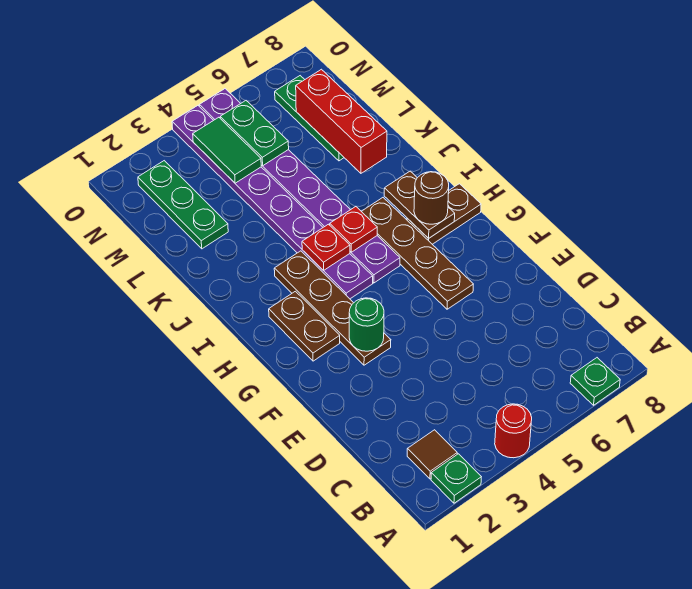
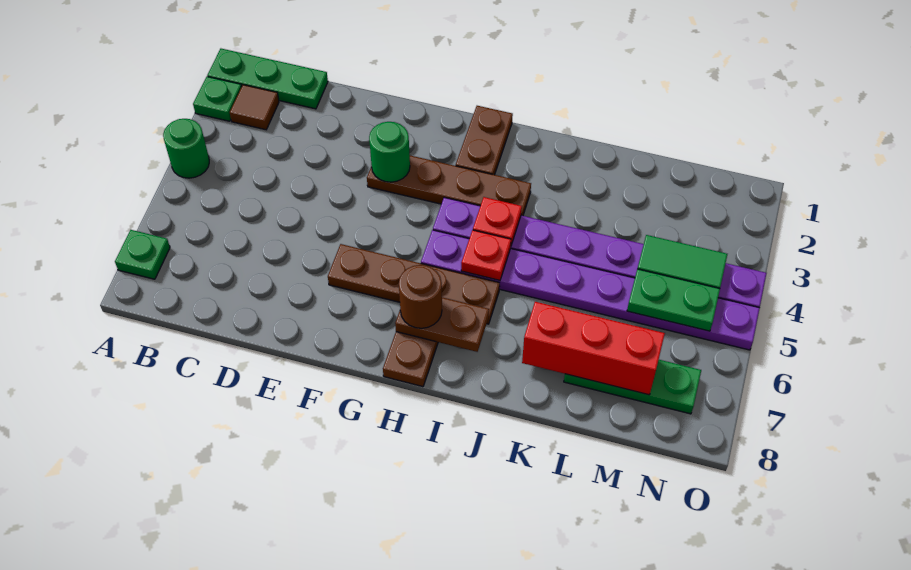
red round brick A4 level 1 -> green round brick A4 level 1
brown plate G2:H2 level 1 -> brown plate H1:H2 level 1
green plate L2:N2 level 1 -> green plate A1:C1 level 1

